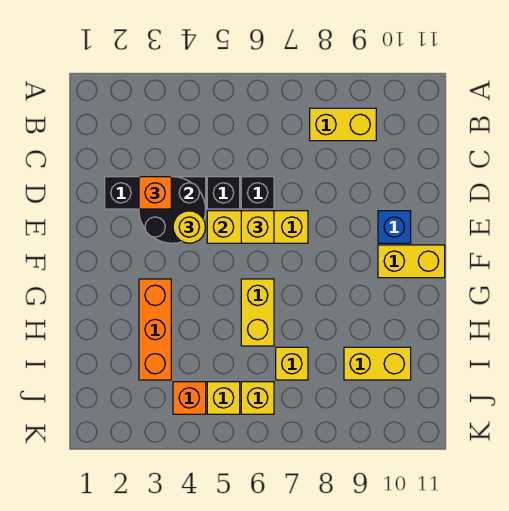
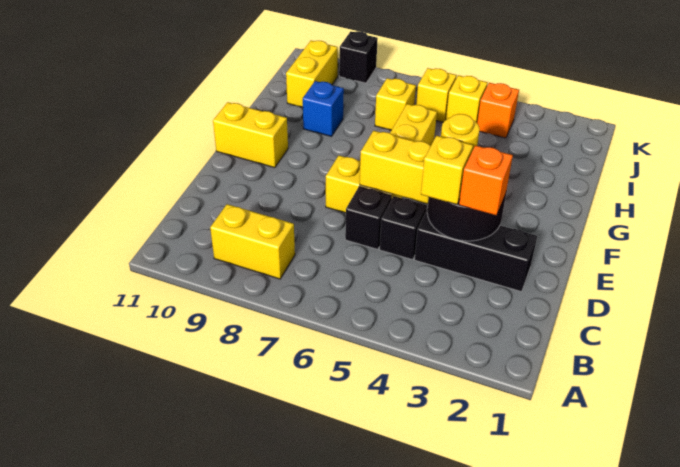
yellow brick E6 level 3 -> yellow brick D4 level 3
blue brick E10 level 1 -> blue brick H9 level 1
orange brick G3:I3 level 1 -> none
yellow brick I9:I10 level 1 -> yellow brick I10:J10 level 1
none -> black brick K9 level 1

